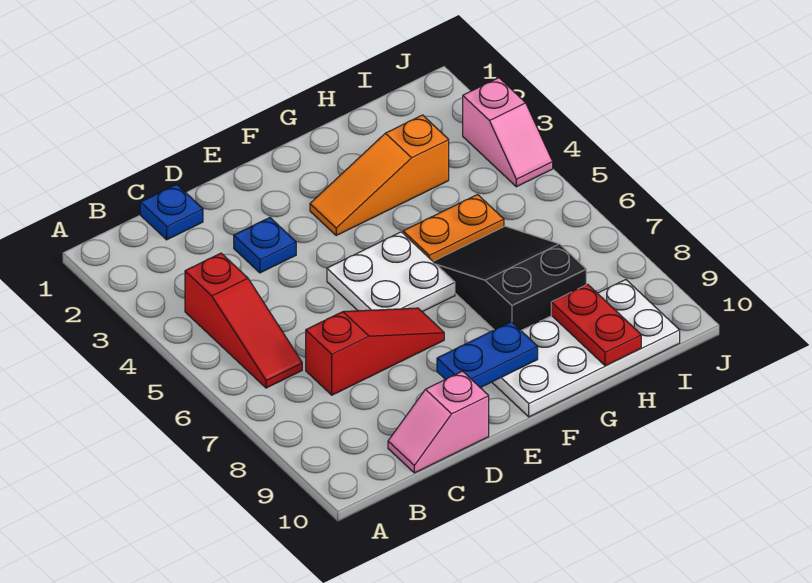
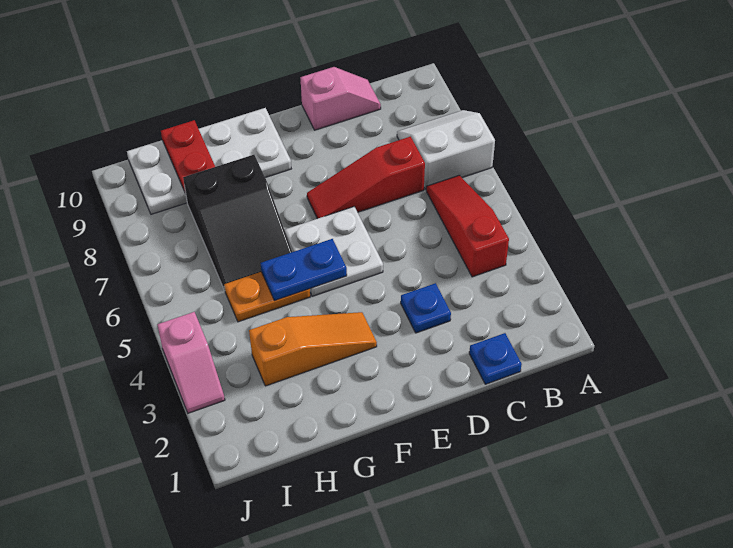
none -> white slope A7:B8 level 1 top 7
blue plate E9:F9 level 2 -> blue plate F5:G5 level 2
pink slope J3:J4 level 1 top 3 -> pink slope J3:J4 level 1 top 4

